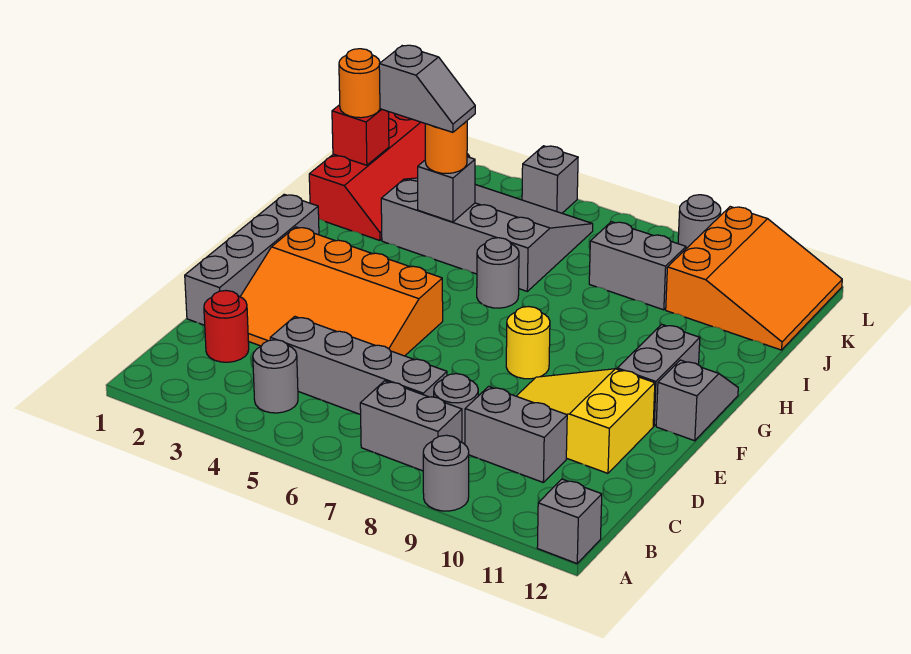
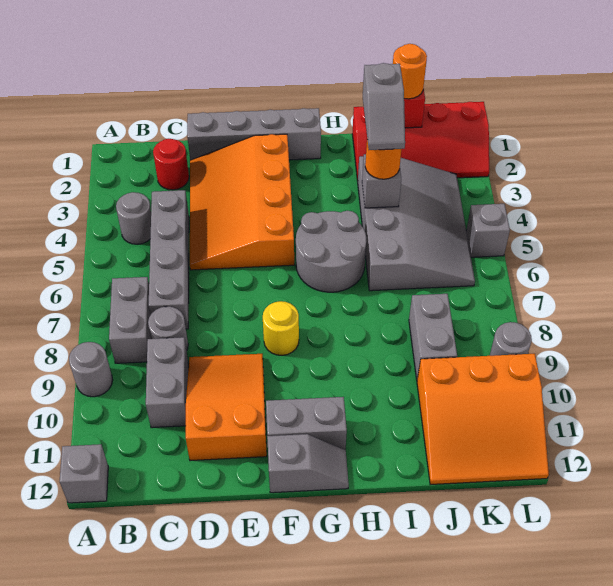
yellow slope D9:E11 level 1 top 11 -> orange slope D9:E11 level 1 top 11
grey round brick H6 level 1 -> grey round brick G5:H6 level 1

